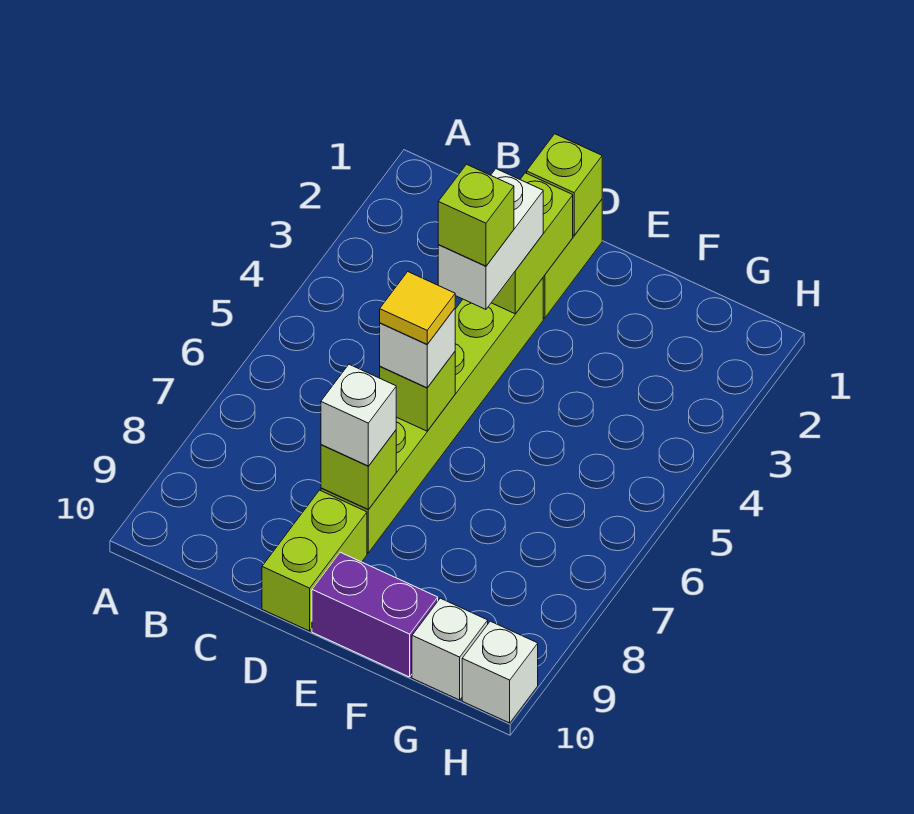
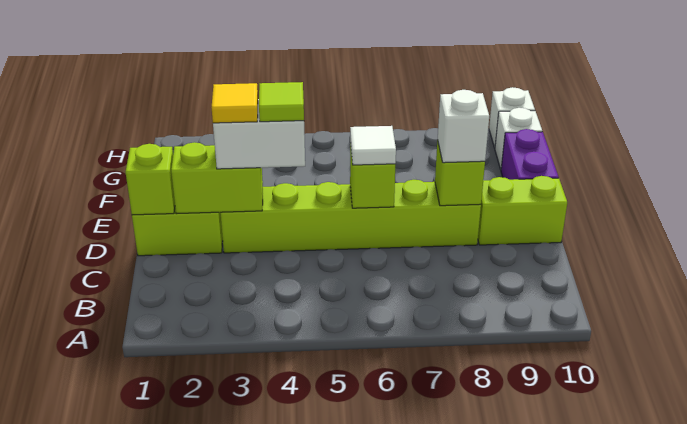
lime brick D4 level 4 -> lime tile D4 level 4
white brick D6 level 3 -> white tile D6 level 3
yellow tile D6 level 4 -> yellow tile D3 level 4

